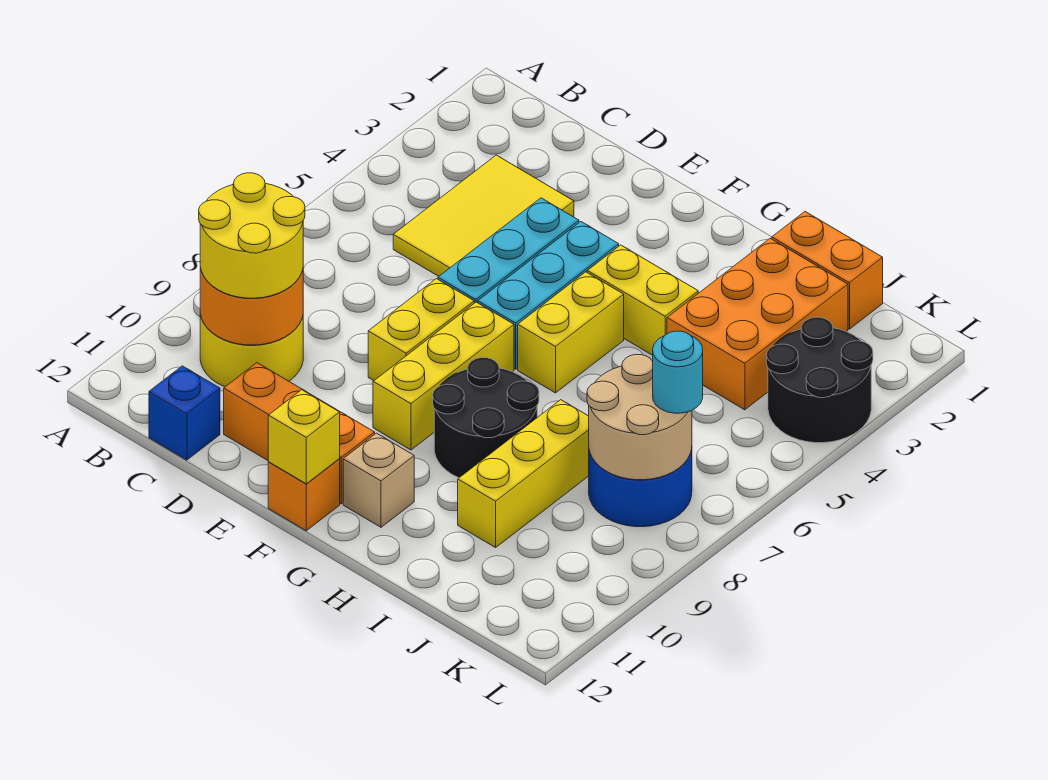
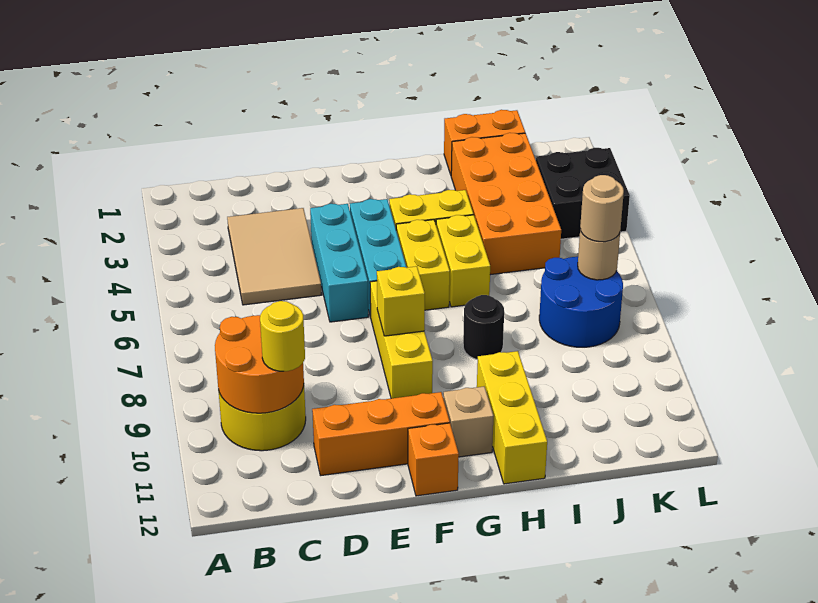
yellow round brick B9:C10 level 3 -> yellow round brick C10 level 3
yellow tile C3:D5 level 1 -> tan tile C3:D5 level 1
blue brick C12 level 1 -> none
yellow brick E7:E8 level 1 -> yellow brick H5:H6 level 1
yellow brick F12 level 2 -> yellow brick F8 level 2
black round brick G8:H9 level 1 -> black round brick H8 level 1
orange brick I2:J4 level 1 -> orange brick I2:J5 level 1
yellow brick I8:I10 level 1 -> yellow brick H10:H12 level 1
tan round brick J7:K8 level 2 -> tan round brick K7 level 2
black round brick K3:L4 level 1 -> black brick K3:L4 level 1
cyan round brick K7 level 3 -> tan round brick K7 level 3

